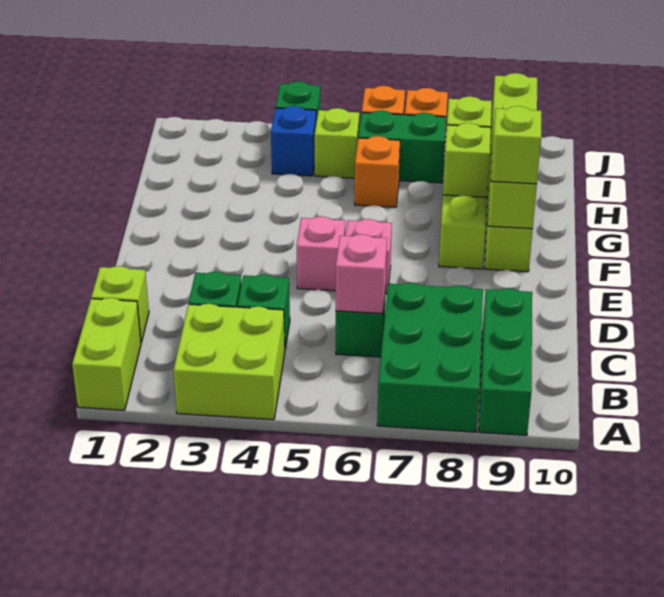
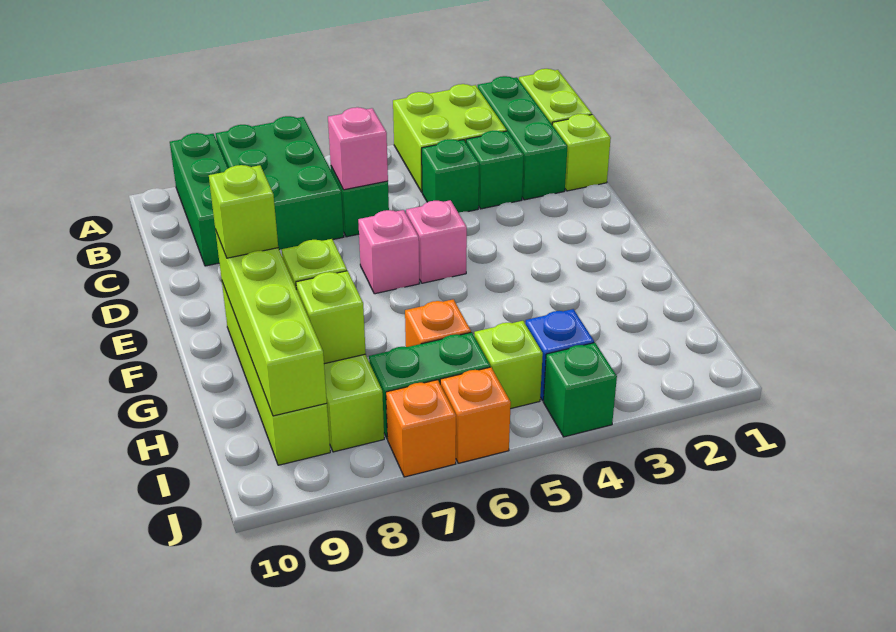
none -> green brick A2:C2 level 1

